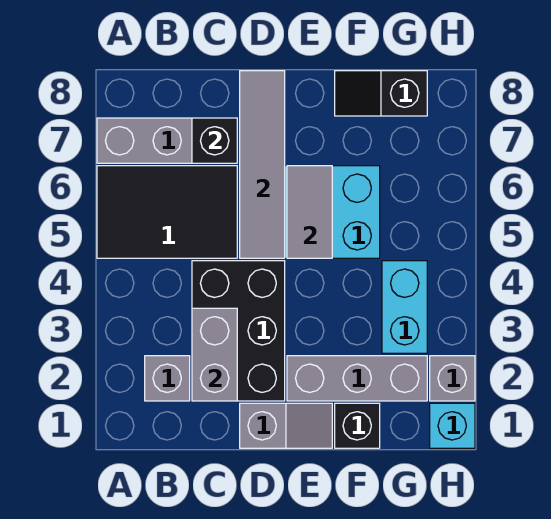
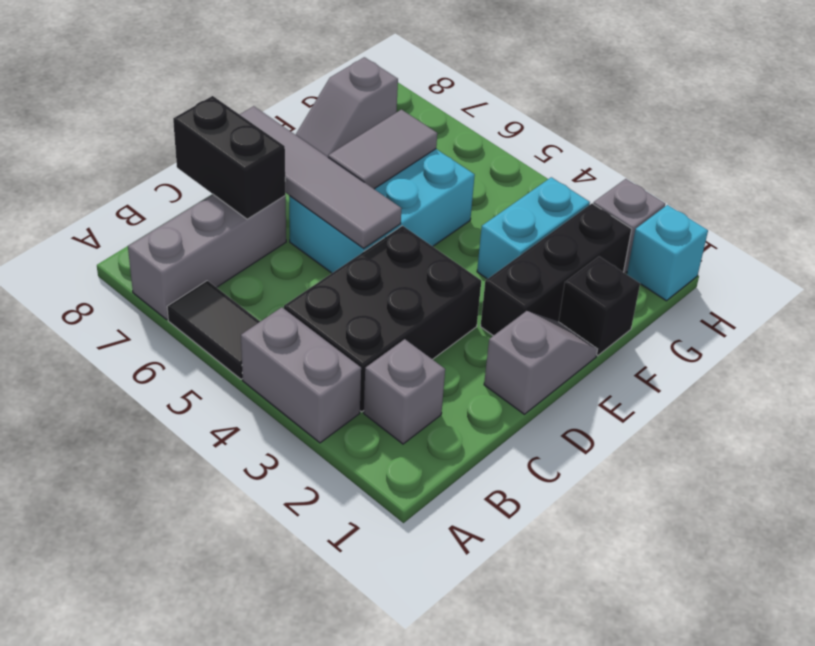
black tile A5:C6 level 1 -> black tile A5:A6 level 1
black brick C2:D4 level 1 -> black brick B3:D4 level 1
grey brick C2:C3 level 2 -> grey brick A3:A4 level 1
black brick C7 level 2 -> black brick C7:C8 level 2
grey brick E2:G2 level 1 -> black brick E2:G2 level 1
grey tile E5:E6 level 2 -> grey tile E6:F6 level 2
black slope F8:G8 level 1 top G -> grey slope F8:G8 level 1 top G
cyan brick G3:G4 level 1 -> cyan brick F3:G3 level 1

